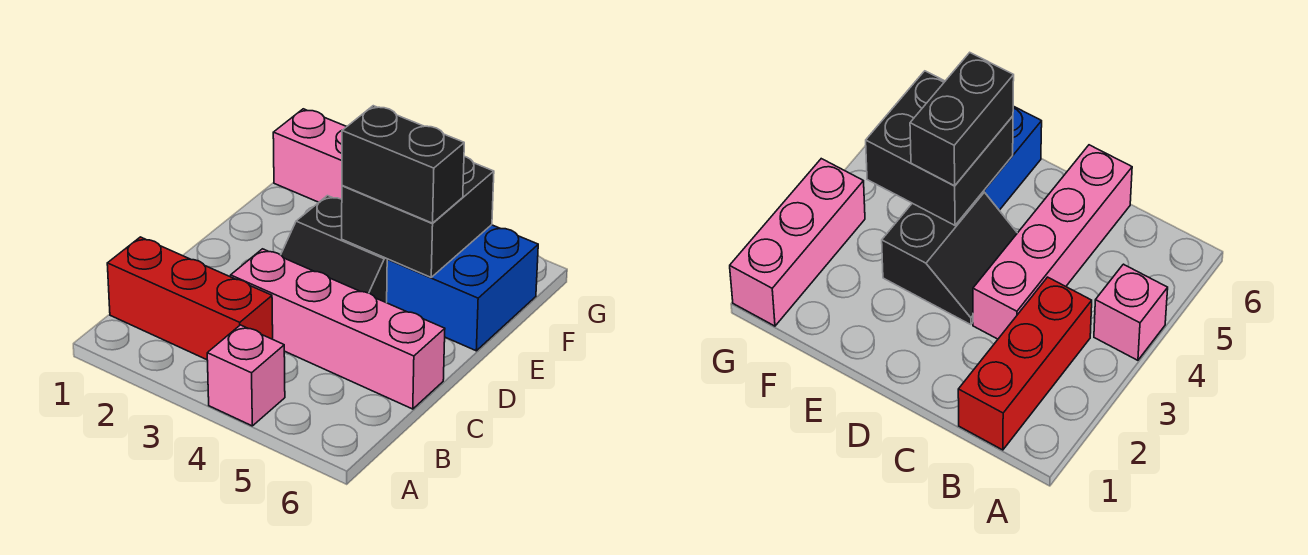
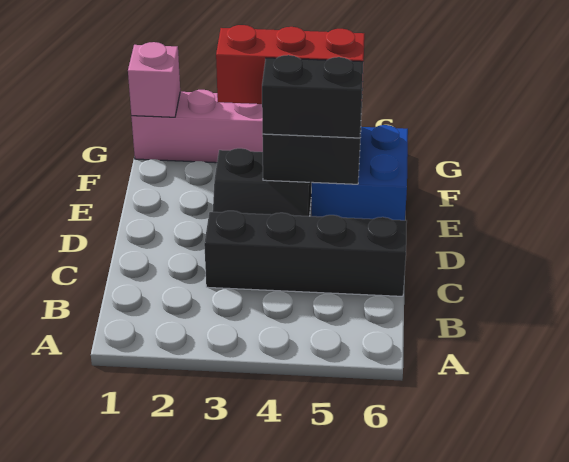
pink brick A4 level 1 -> pink brick G1 level 2
red brick B1:B3 level 1 -> red brick F3:F5 level 3
pink brick C3:C6 level 1 -> black brick C3:C6 level 1

